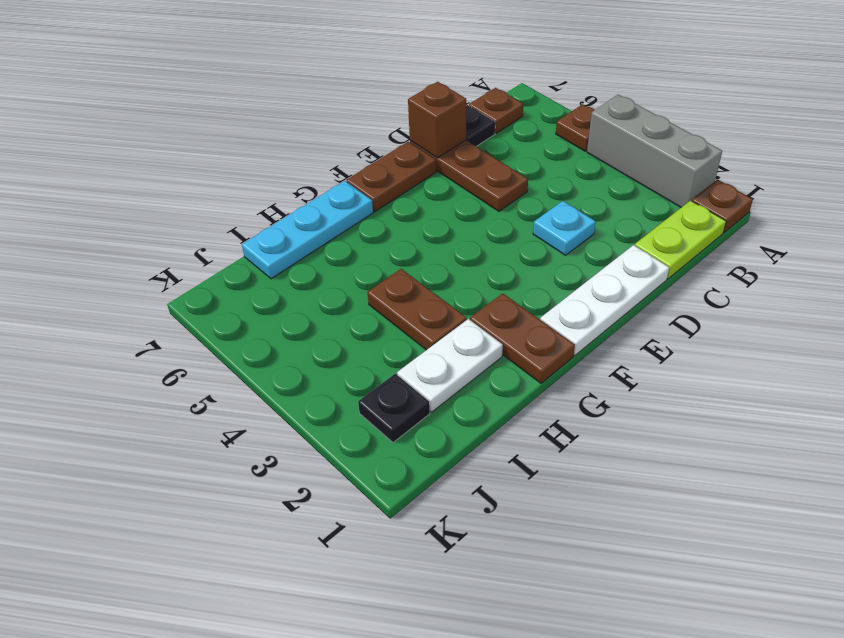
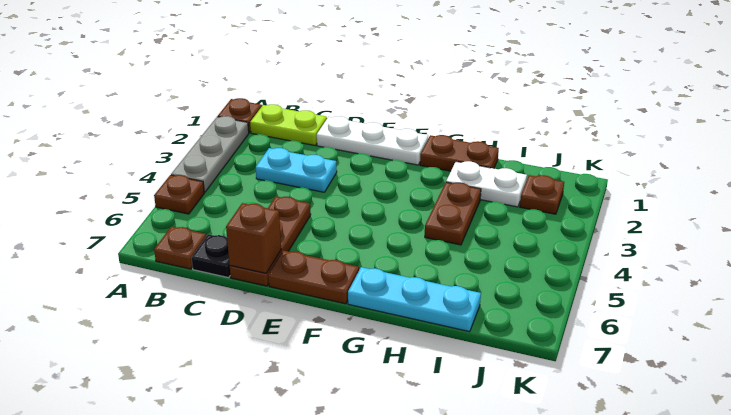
grey brick A2:A4 level 1 -> grey plate A2:A4 level 1
cyan plate D3 level 1 -> cyan plate C3:D3 level 1
brown plate G1:G2 level 1 -> brown plate G1:H1 level 1
black plate J2 level 1 -> brown plate J2 level 1

